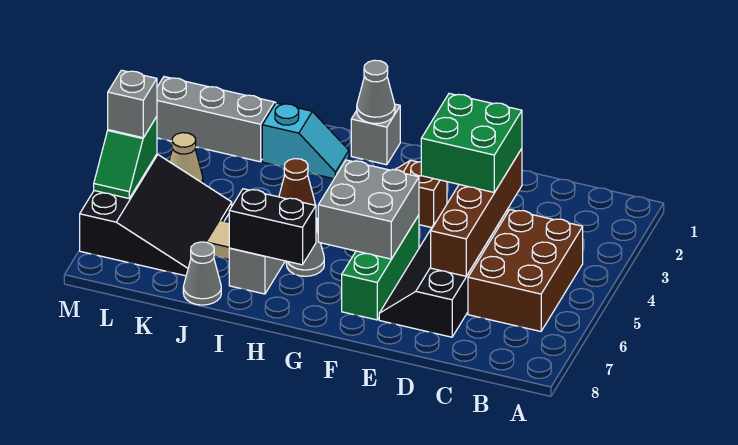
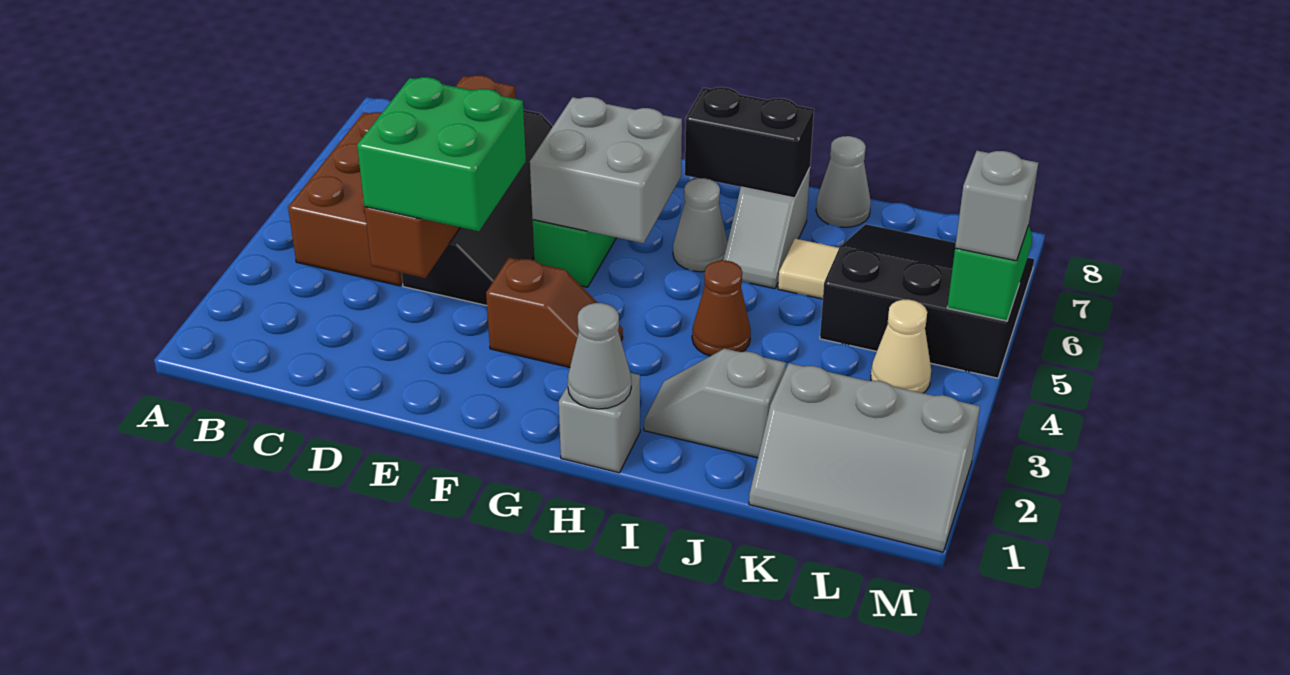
cyan slope I2:J2 level 1 top J -> grey slope I2:J2 level 1 top J
black slope K5:M7 level 1 top M -> black slope K5:M7 level 1 top 5

